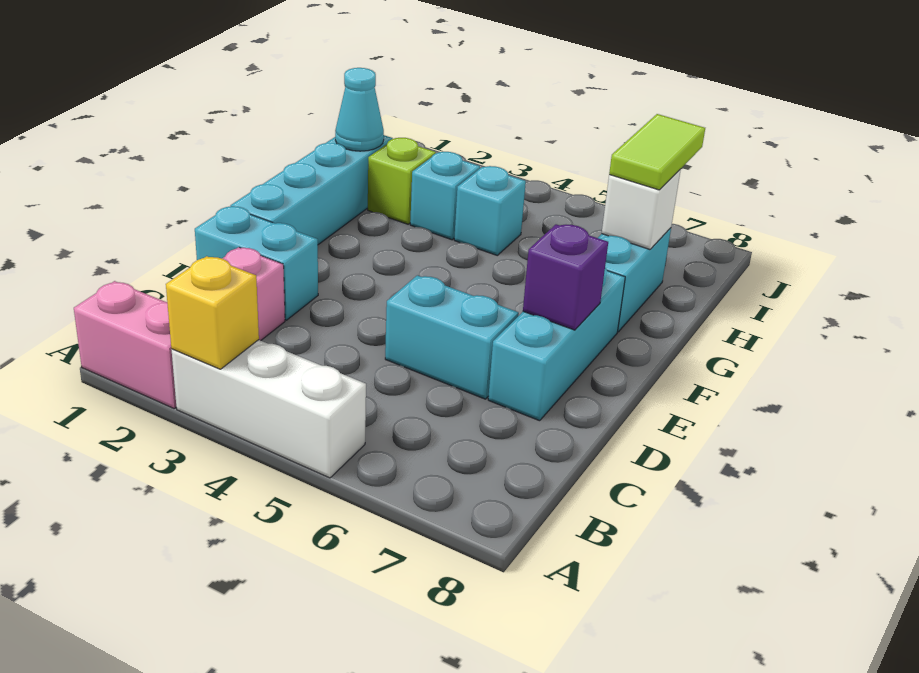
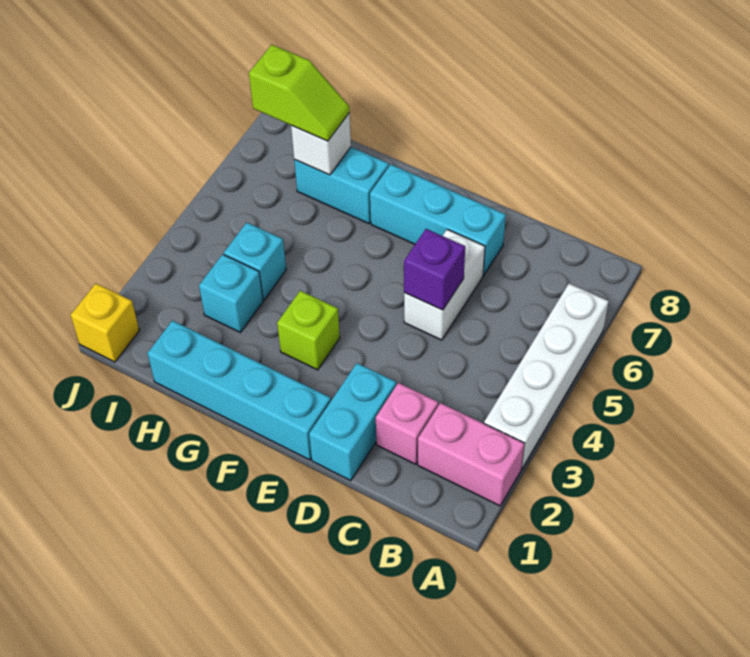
pink brick A1:A2 level 1 -> pink brick A2:B2 level 1
white brick A3:A5 level 1 -> white brick A3:A6 level 1
yellow brick A3 level 2 -> yellow brick J1 level 1
cyan brick D5:D6 level 1 -> white brick D5:D6 level 1
purple brick E7 level 2 -> purple brick D5 level 2
cyan cone H1 level 2 -> none
lime brick H2 level 1 -> lime brick F3 level 1
lime tile H7:I7 level 3 -> lime slope H7:I7 level 3 top I

